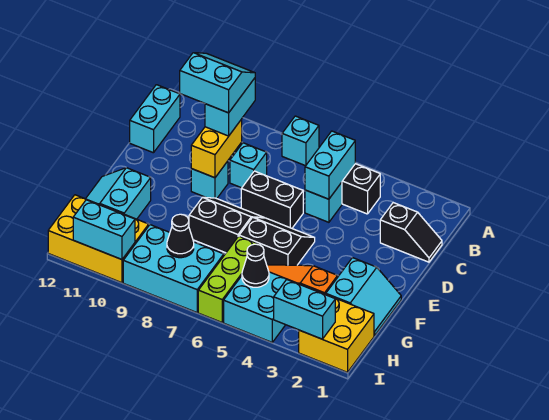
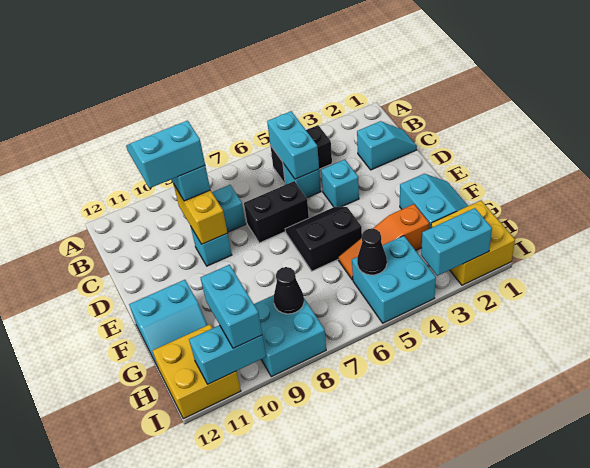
cyan brick A7 level 1 -> cyan brick D4 level 1
cyan brick B12:C12 level 1 -> cyan brick H10:I10 level 3
black slope C1:C2 level 1 top 2 -> cyan slope C1:C2 level 1 top 2
black slope E7:F8 level 1 top F -> none
cyan slope F11:G12 level 1 top 11 -> cyan slope F11:G12 level 1 top F
lime brick G6:I6 level 1 -> none
cyan brick H7:I9 level 1 -> cyan brick H8:I9 level 1
yellow brick H10:I12 level 1 -> yellow brick H11:I12 level 1

